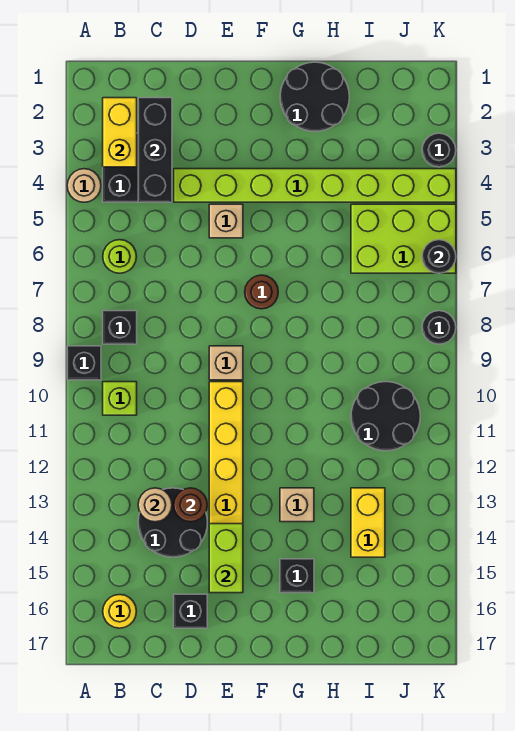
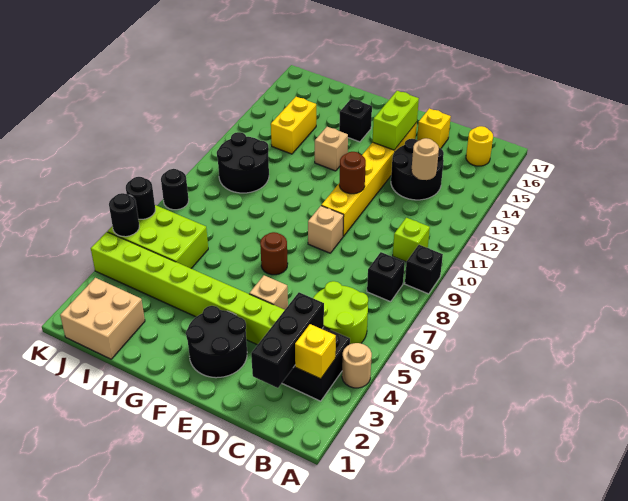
yellow brick B2:B3 level 2 -> yellow brick B3 level 2
lime round brick B6 level 1 -> lime round brick B5:C6 level 1
brown round brick D13 level 2 -> brown round brick E11 level 2
black brick D16 level 1 -> yellow brick D16 level 1
black round brick G1:H2 level 1 -> black round brick E2:F3 level 1
none -> tan brick I1:J2 level 1
black round brick K3 level 1 -> black round brick K5 level 2

